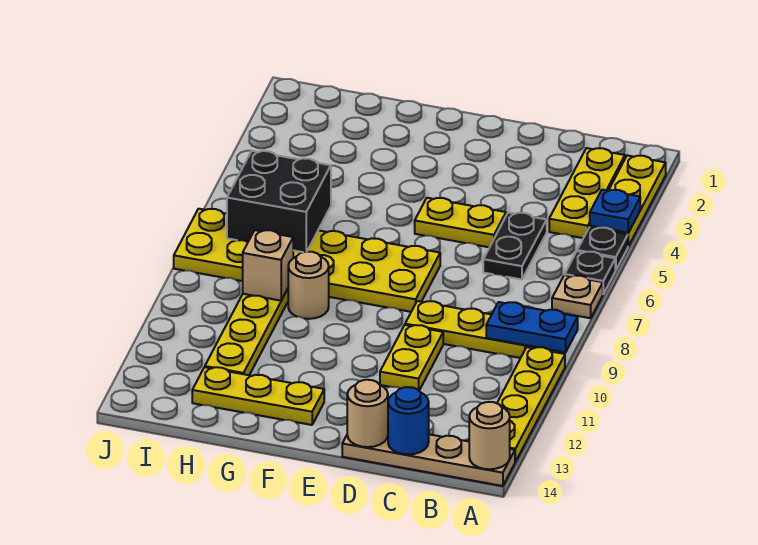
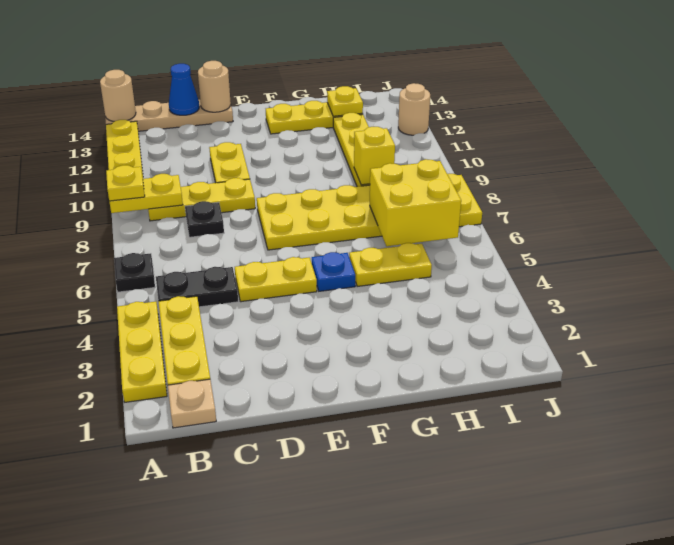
blue plate A4 level 2 -> blue plate F5 level 1
black plate A5 level 1 -> black plate C8 level 1
tan plate A7 level 1 -> tan plate B1 level 1
blue plate A9:B9 level 2 -> yellow plate A9:B9 level 2
none -> yellow plate A9 level 3
black plate C5:C6 level 1 -> black plate B5:C5 level 1
blue round brick C14 level 2 -> blue cone C14 level 2
none -> yellow plate G5:H5 level 1
tan round brick G9 level 1 -> tan round brick J12 level 1
black brick H6:I7 level 2 -> yellow brick H6:I7 level 2
tan brick H9 level 2 -> yellow brick H9 level 2
none -> yellow plate H13 level 2

